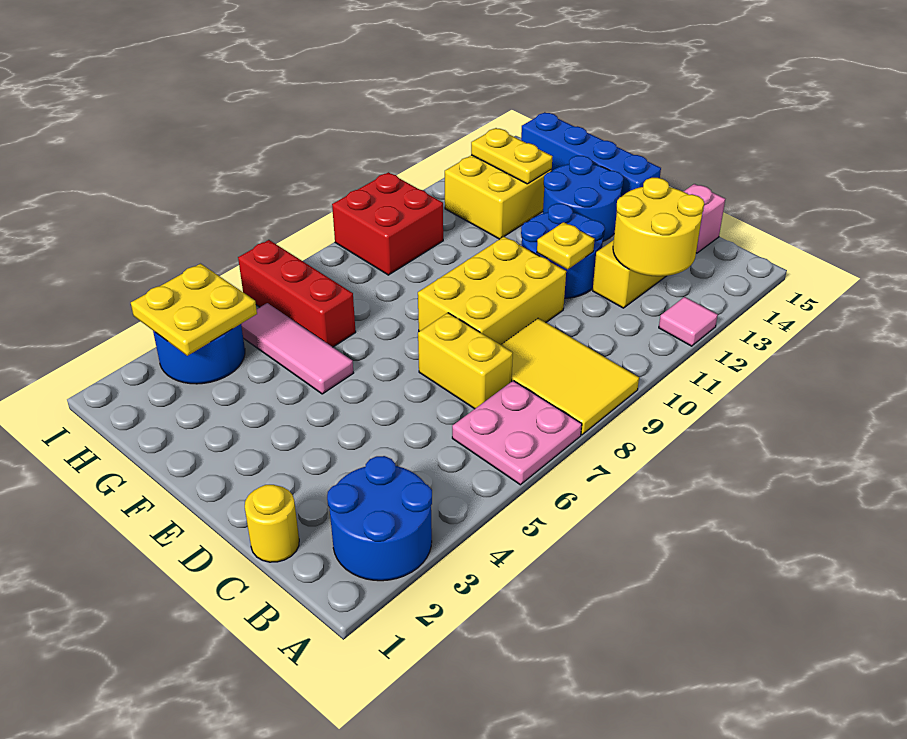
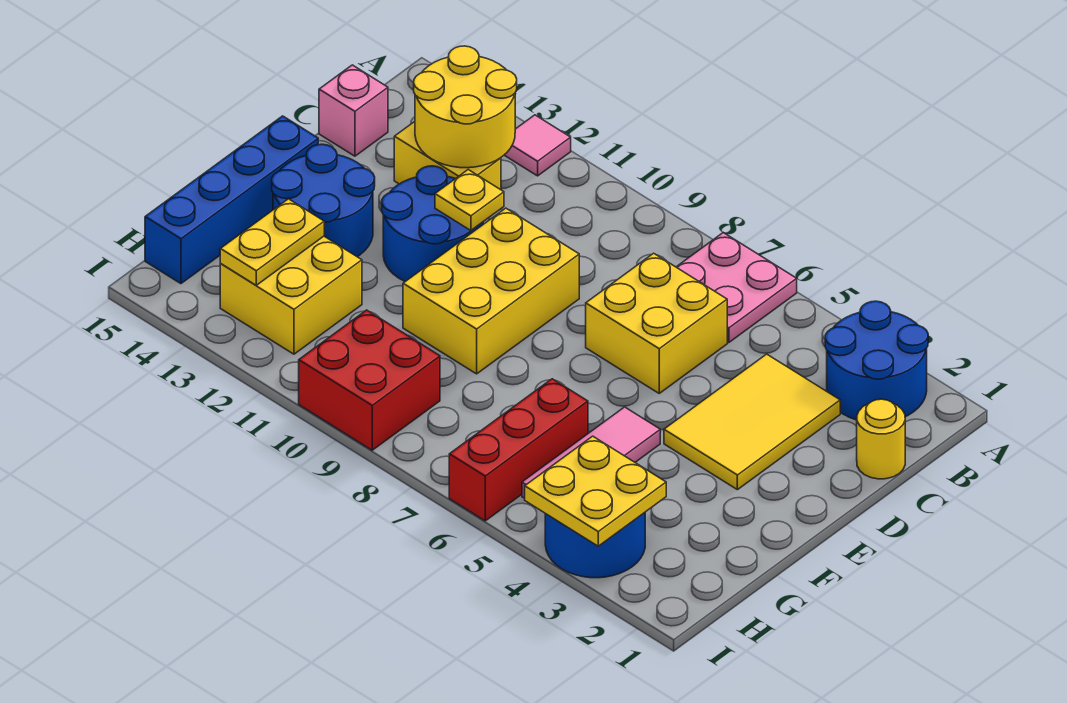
yellow tile A8:C9 level 1 -> yellow tile C3:E4 level 1
yellow brick C7:D7 level 1 -> yellow brick C6:D7 level 1
yellow brick D8:E10 level 1 -> yellow brick D9:F10 level 1

